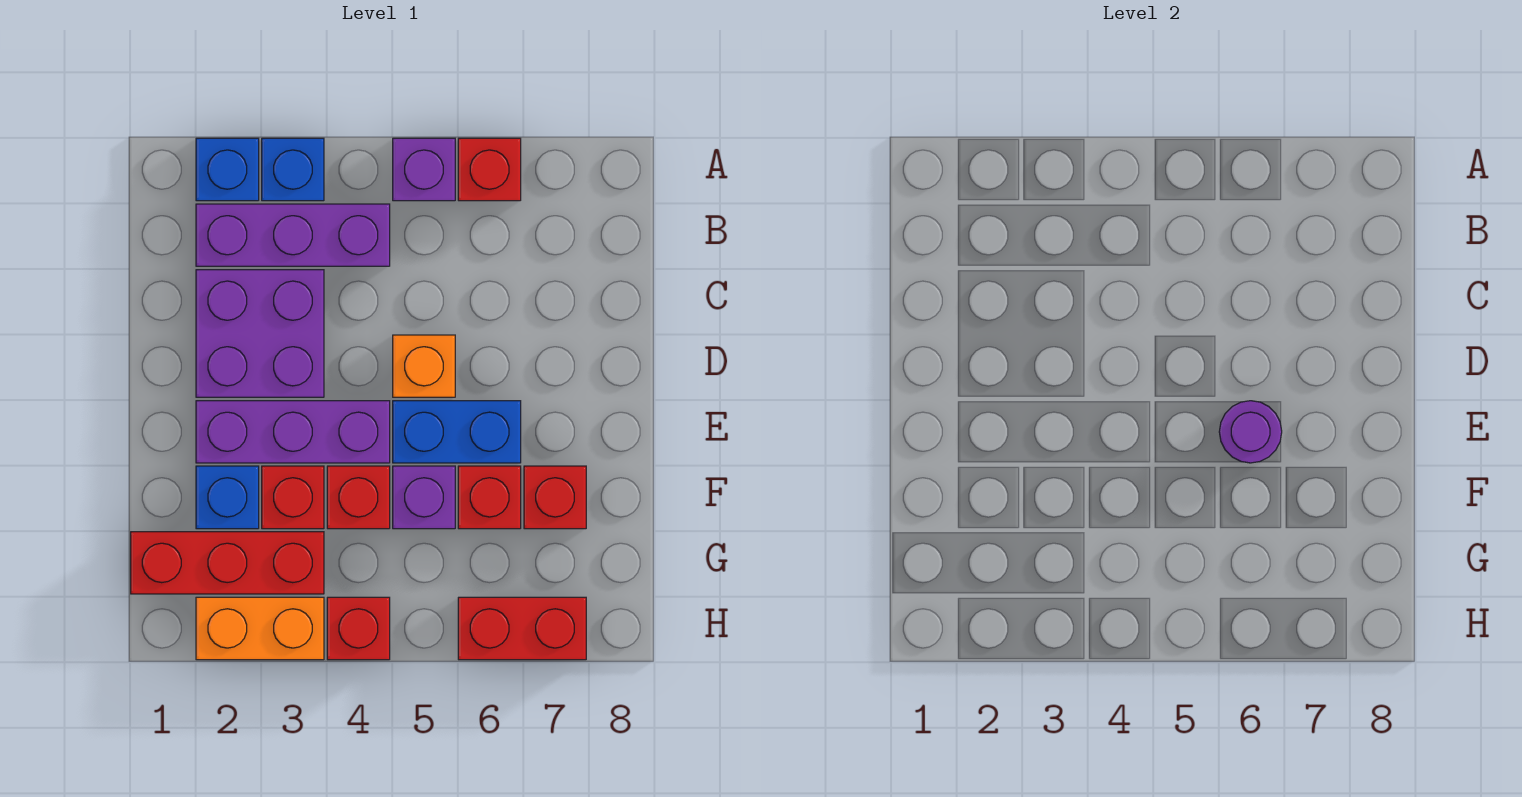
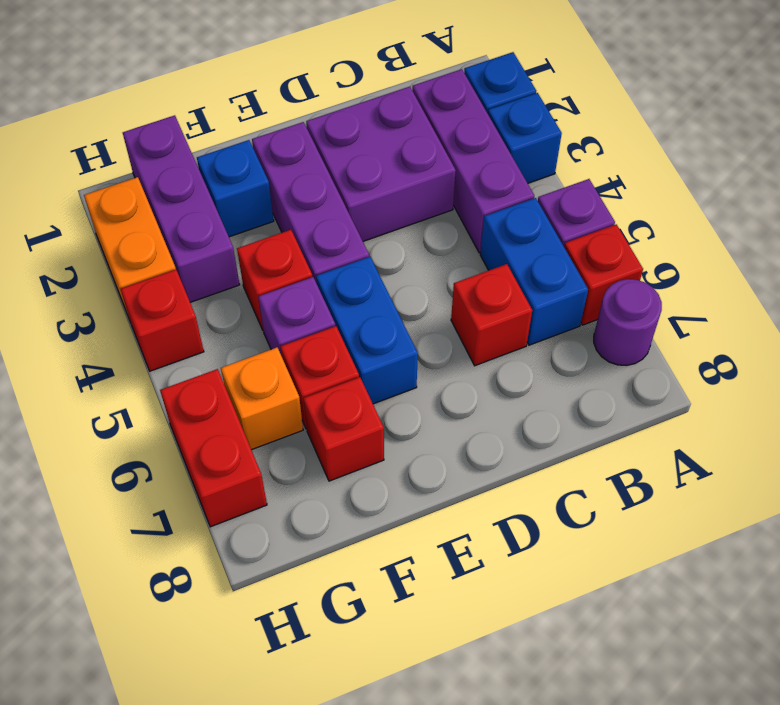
none -> blue brick B5:B6 level 1
orange brick D5 level 1 -> orange brick G6 level 1
purple round brick E6 level 2 -> purple round brick A7 level 1
red brick F3 level 1 -> red brick C6 level 1
red brick G1:G3 level 1 -> purple brick G1:G3 level 1

